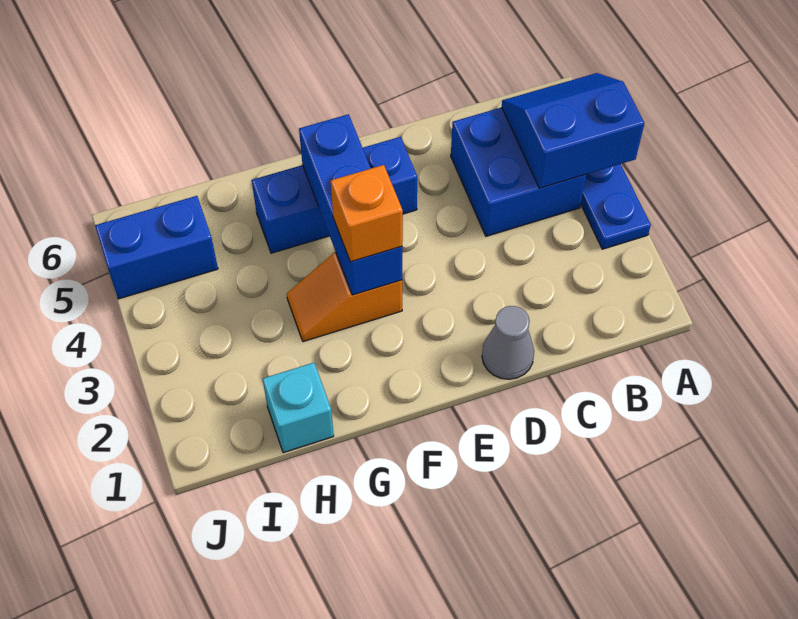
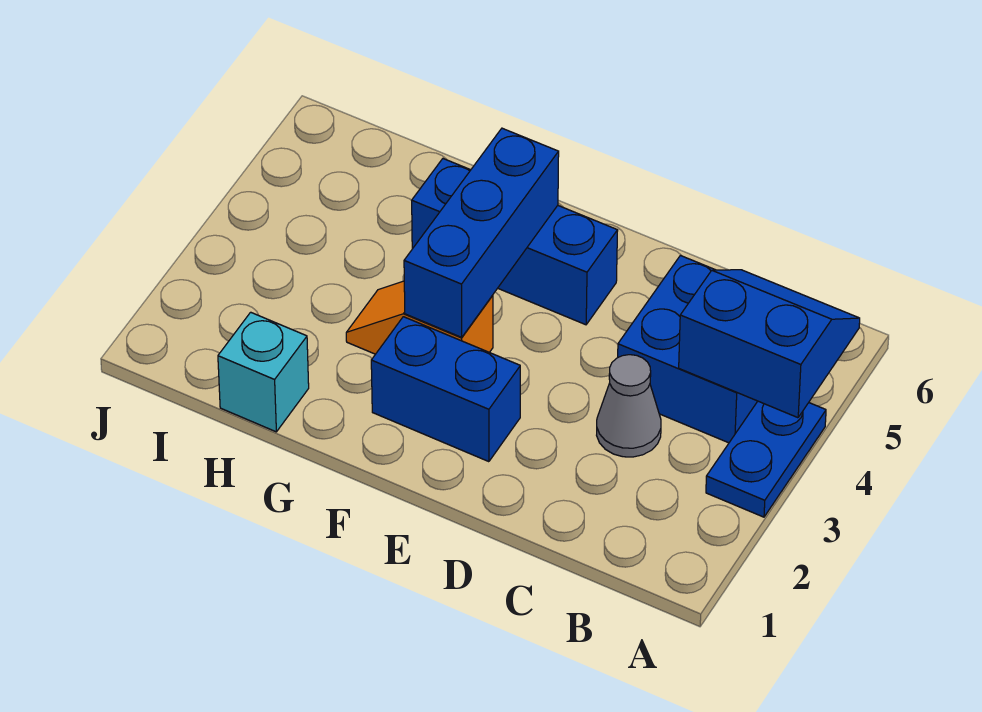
grey cone D1 level 1 -> grey cone C3 level 1
orange brick F3 level 3 -> none
blue brick I5:J5 level 1 -> blue brick E2:F2 level 1

